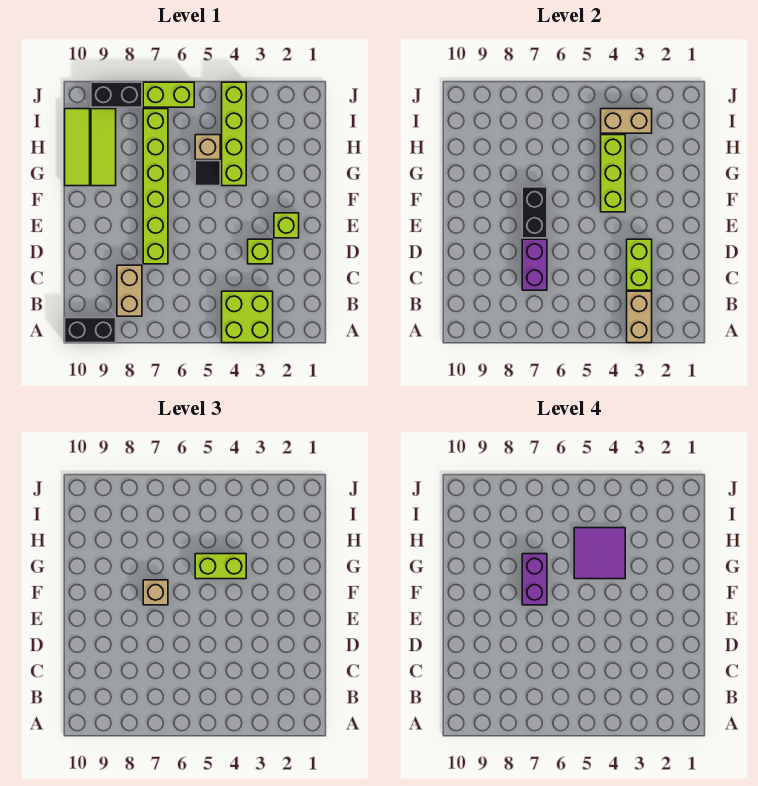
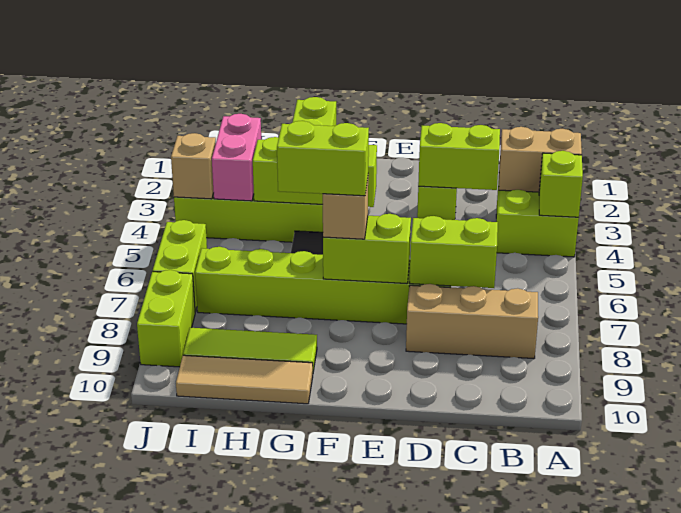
black brick A9:A10 level 1 -> none
tan brick B8:C8 level 1 -> tan brick B8:D8 level 1
purple brick C7:D7 level 2 -> lime brick C7:D7 level 2
lime brick E2 level 1 -> lime brick A4 level 2
black brick E7:F7 level 2 -> lime brick E7:F7 level 2
purple brick F7:G7 level 4 -> lime brick F7:G7 level 4
purple tile G4:H5 level 4 -> none
lime tile G10:I10 level 1 -> tan tile G10:I10 level 1
tan brick H5 level 1 -> tan brick J4 level 2
tan brick I3:I4 level 2 -> pink brick I3:I4 level 2
black brick J8:J9 level 1 -> lime brick J8:J9 level 1

